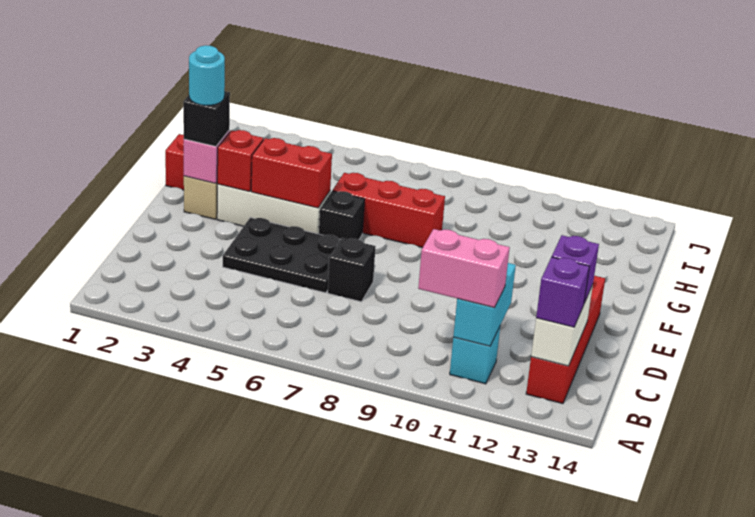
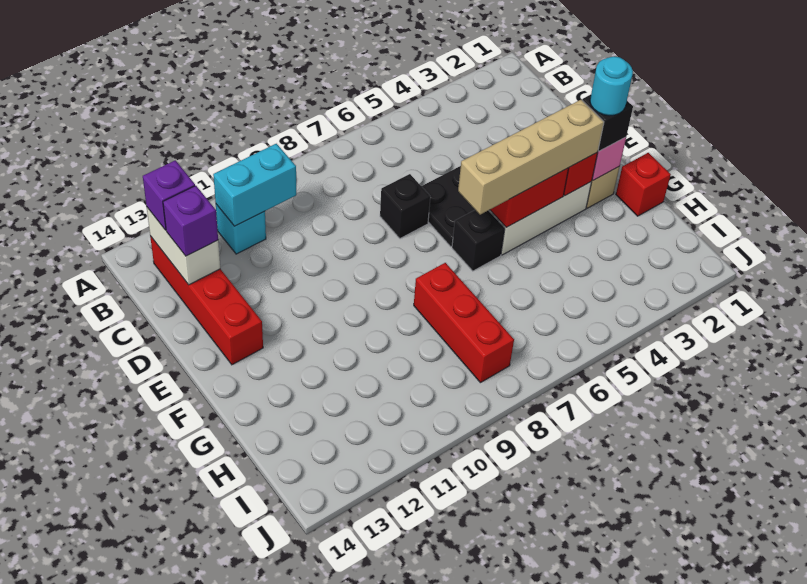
pink brick B10:B11 level 3 -> none
cyan brick B11:C11 level 2 -> cyan brick B10:B11 level 2
none -> tan brick F3:F6 level 3
red brick G6:G8 level 1 -> red brick G8:I8 level 1

